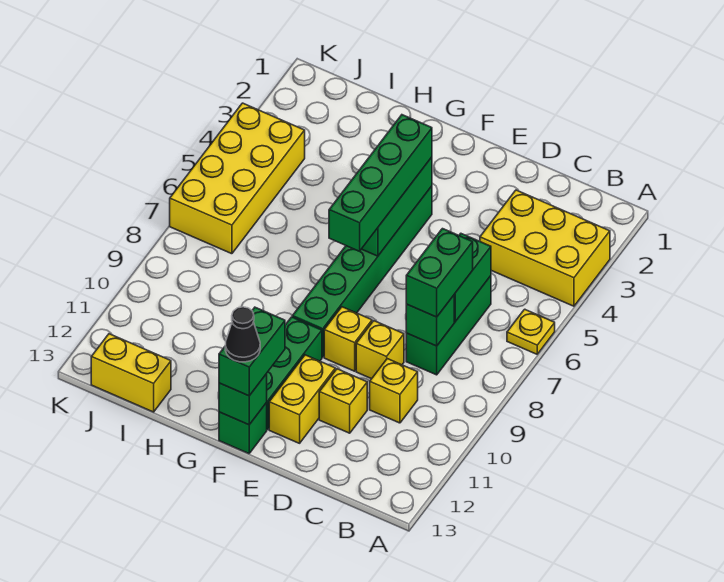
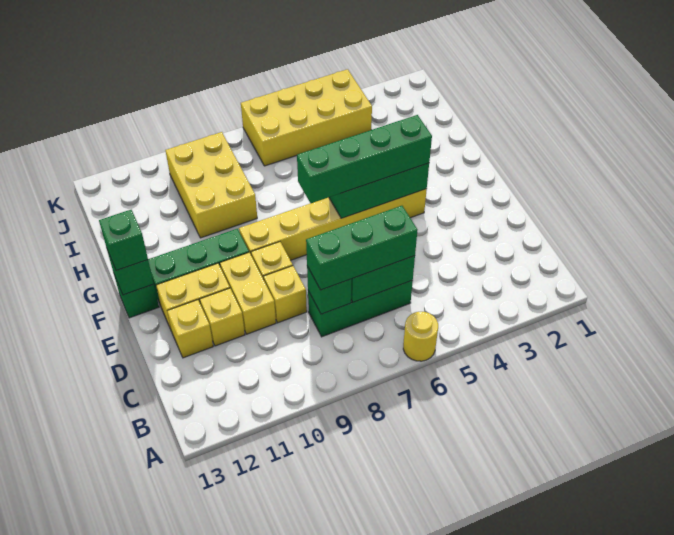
yellow brick A3:C4 level 1 -> yellow brick H9:J10 level 1
yellow plate A6 level 1 -> yellow round brick A6 level 1
green brick C7:C8 level 3 -> green brick C6:C8 level 3
yellow brick C10 level 1 -> yellow brick D12 level 1
green brick F4:F9 level 1 -> yellow brick F4:F9 level 1
green brick F12:F13 level 3 -> green brick F13 level 3
black cone F13 level 4 -> none
yellow brick I13:J13 level 1 -> yellow brick D10:E10 level 1

